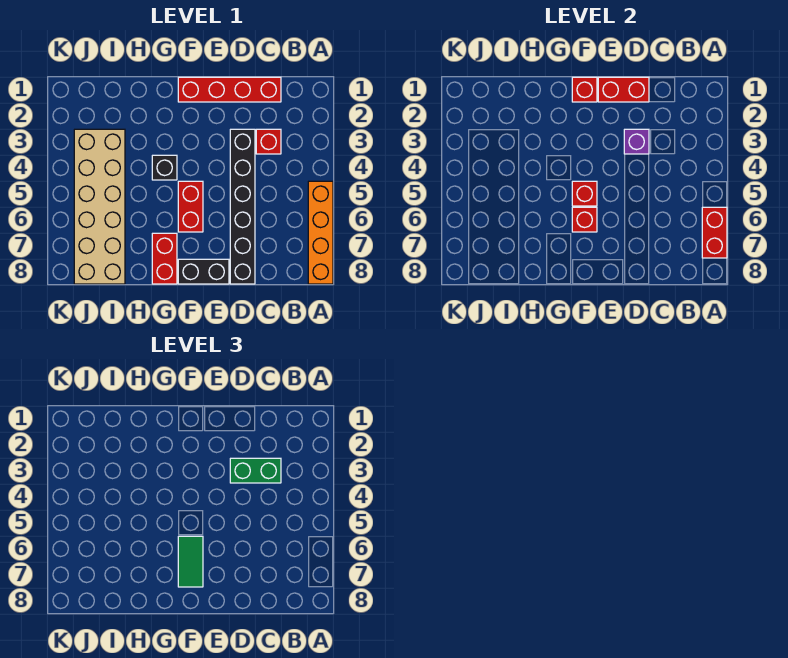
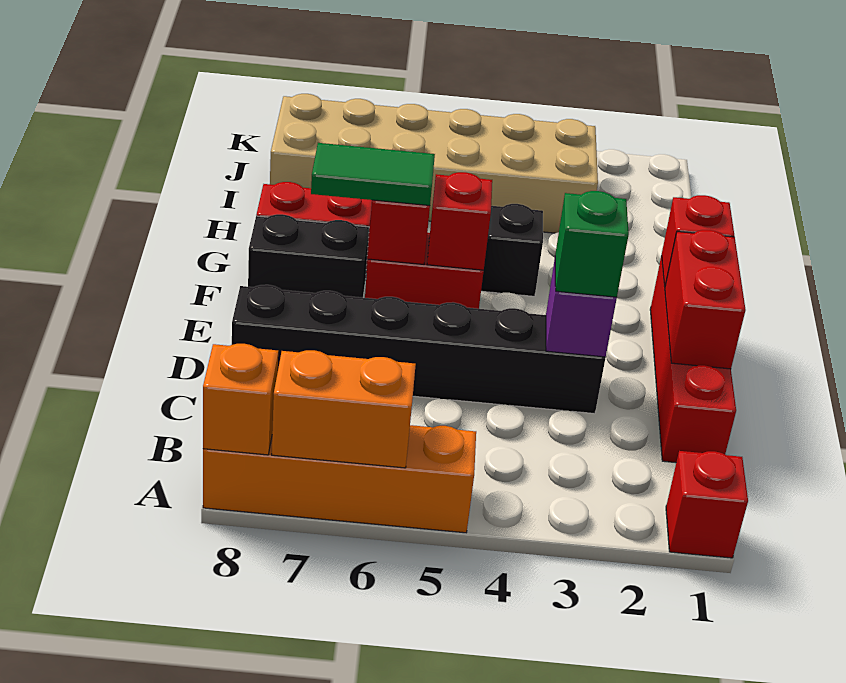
red brick A6:A7 level 2 -> orange brick A6:A7 level 2
none -> orange brick A8 level 2
red brick C3 level 1 -> red brick A1 level 1
green brick C3:D3 level 3 -> green brick D3 level 3
black brick E8:F8 level 1 -> black brick F7:F8 level 1

